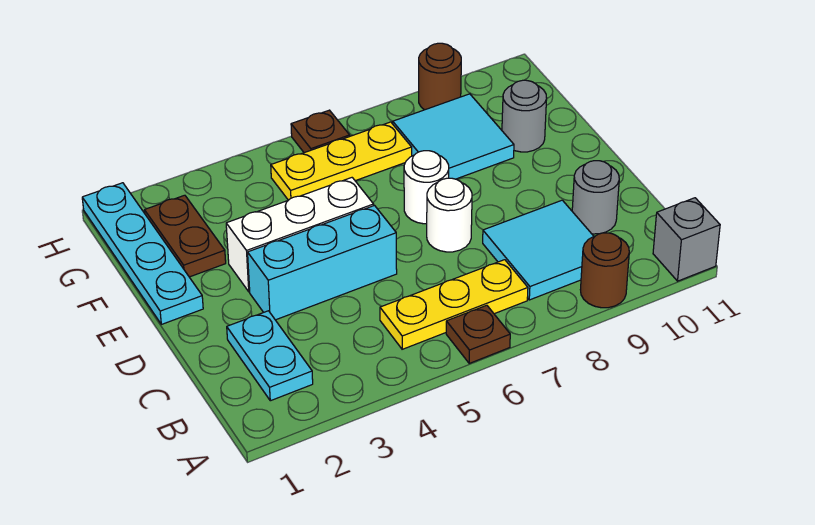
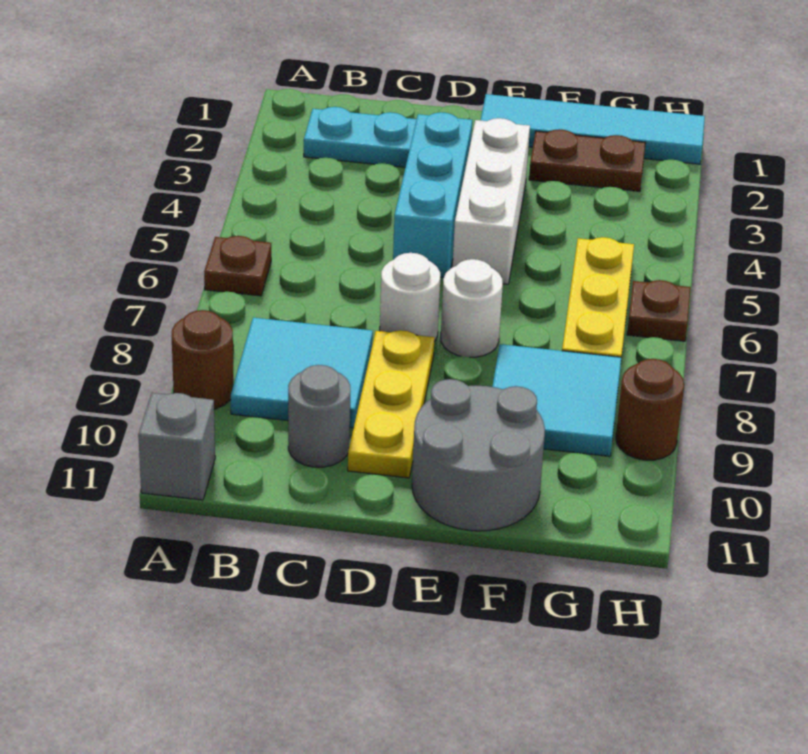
yellow plate B5:B7 level 1 -> yellow plate D8:D10 level 1
cyan plate E1:H1 level 1 -> cyan tile E1:H1 level 1
grey round brick F10 level 1 -> grey round brick E10:F11 level 1

